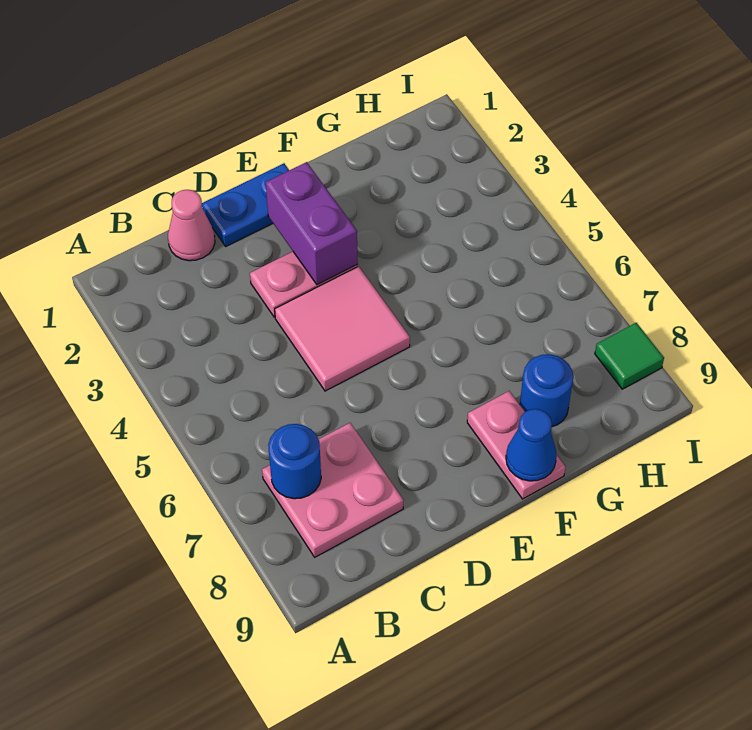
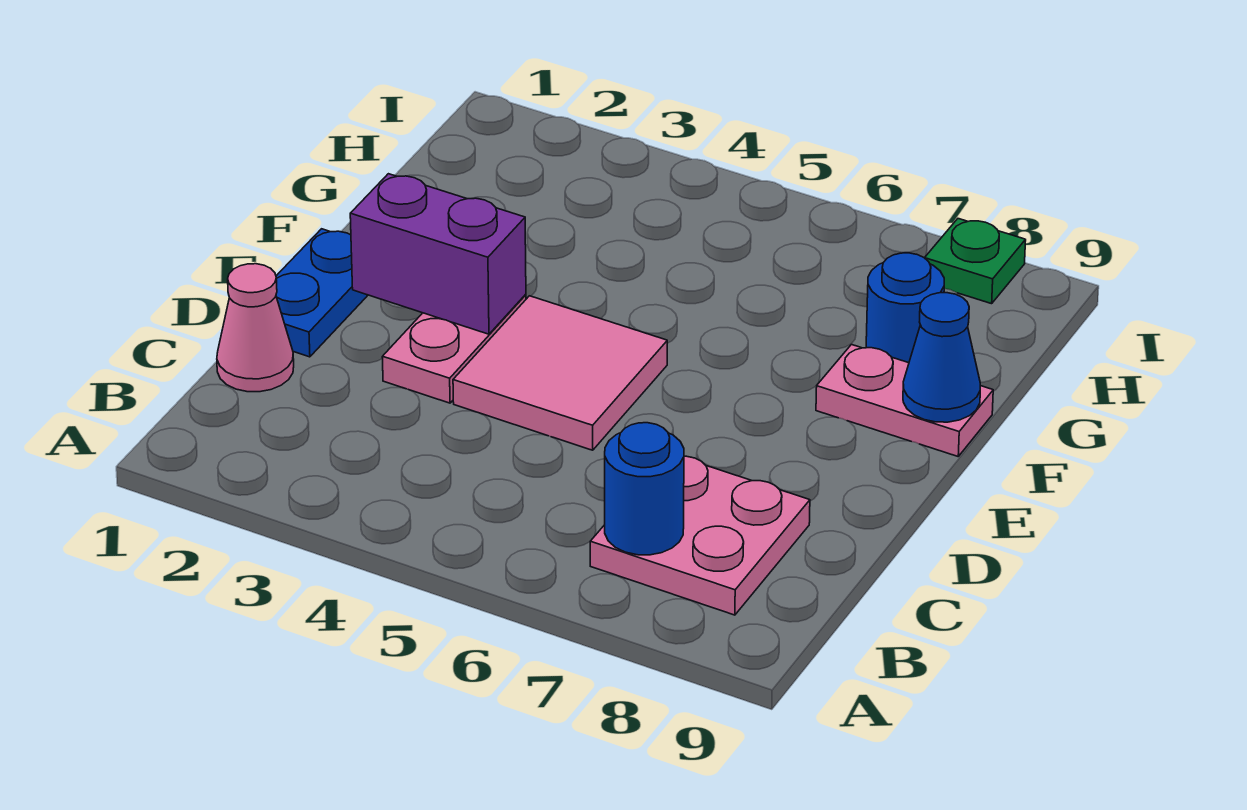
green tile I8 level 1 -> green plate I8 level 1

